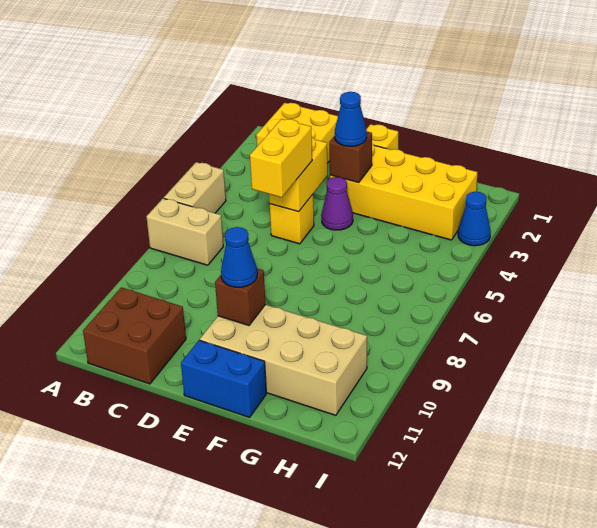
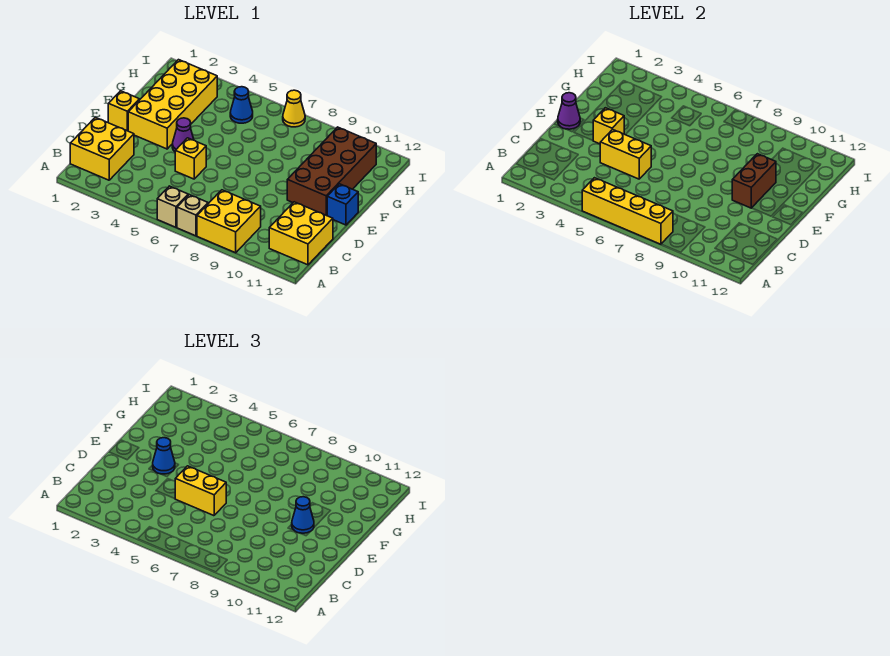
tan brick A5:A6 level 1 -> tan brick A6 level 1
none -> yellow brick A5:A8 level 2
tan brick A7:B7 level 1 -> tan brick A7 level 1
none -> yellow brick A8:B9 level 1
brown brick B11:C12 level 1 -> yellow brick B11:C12 level 1
none -> purple cone E1 level 2
brown brick E3 level 2 -> yellow brick E3 level 2
tan brick E10:H11 level 1 -> brown brick E10:H11 level 1
brown brick E10 level 2 -> brown brick E10:F10 level 2
blue brick E12:F12 level 1 -> blue brick E12 level 1
blue cone I3 level 1 -> blue cone H5 level 1
none -> yellow cone I7 level 1

